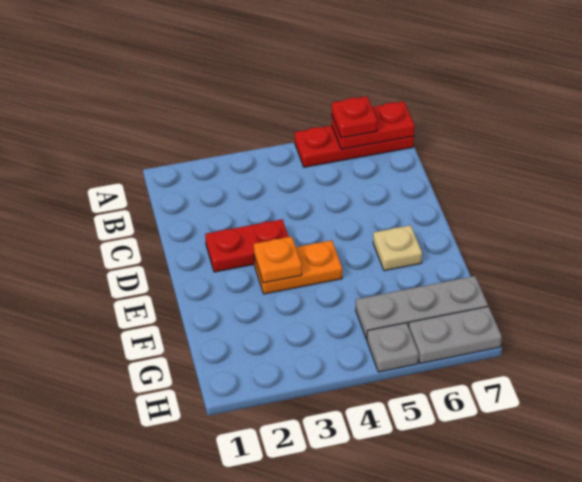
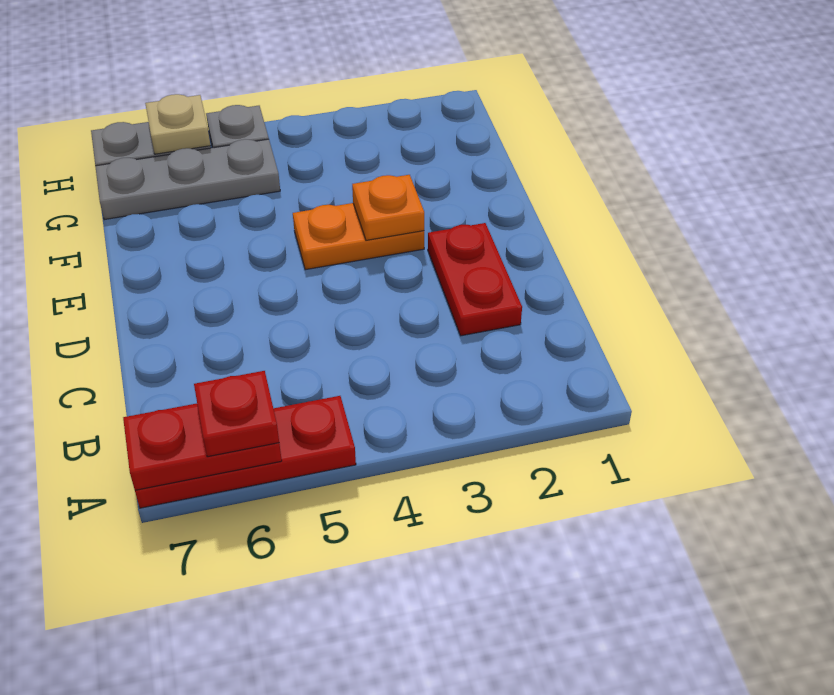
red plate D2:D3 level 1 -> red plate C2:D2 level 1
tan plate E6 level 1 -> tan plate H6 level 2

